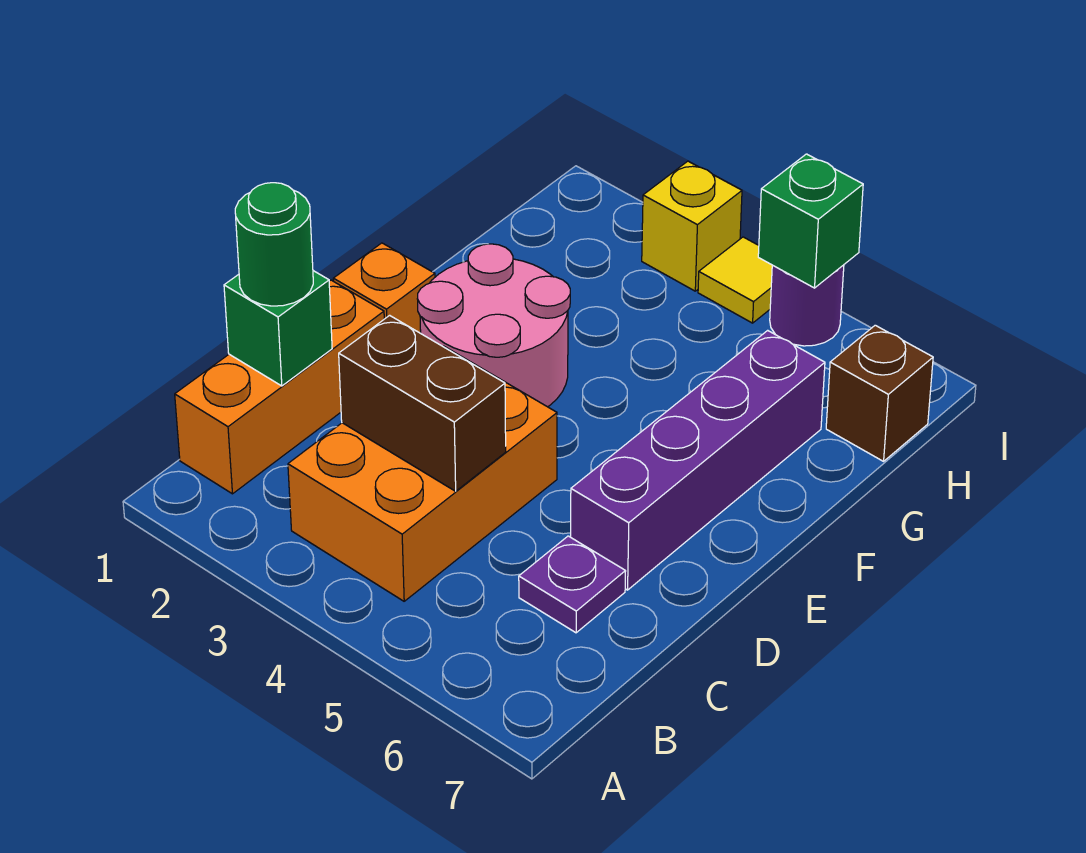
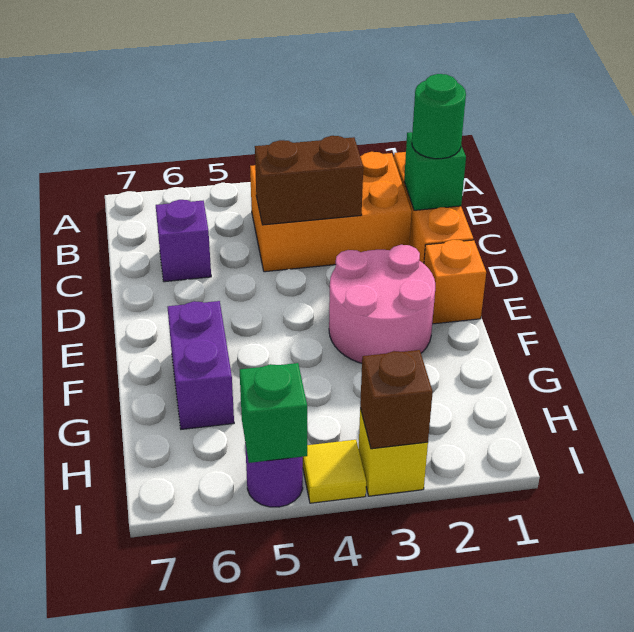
orange brick B3:D4 level 1 -> orange brick B2:C4 level 1
purple plate C6 level 1 -> purple brick C6 level 1
purple brick D6:G6 level 1 -> purple brick F6:G6 level 1
brown brick H7 level 1 -> brown brick I3 level 2

